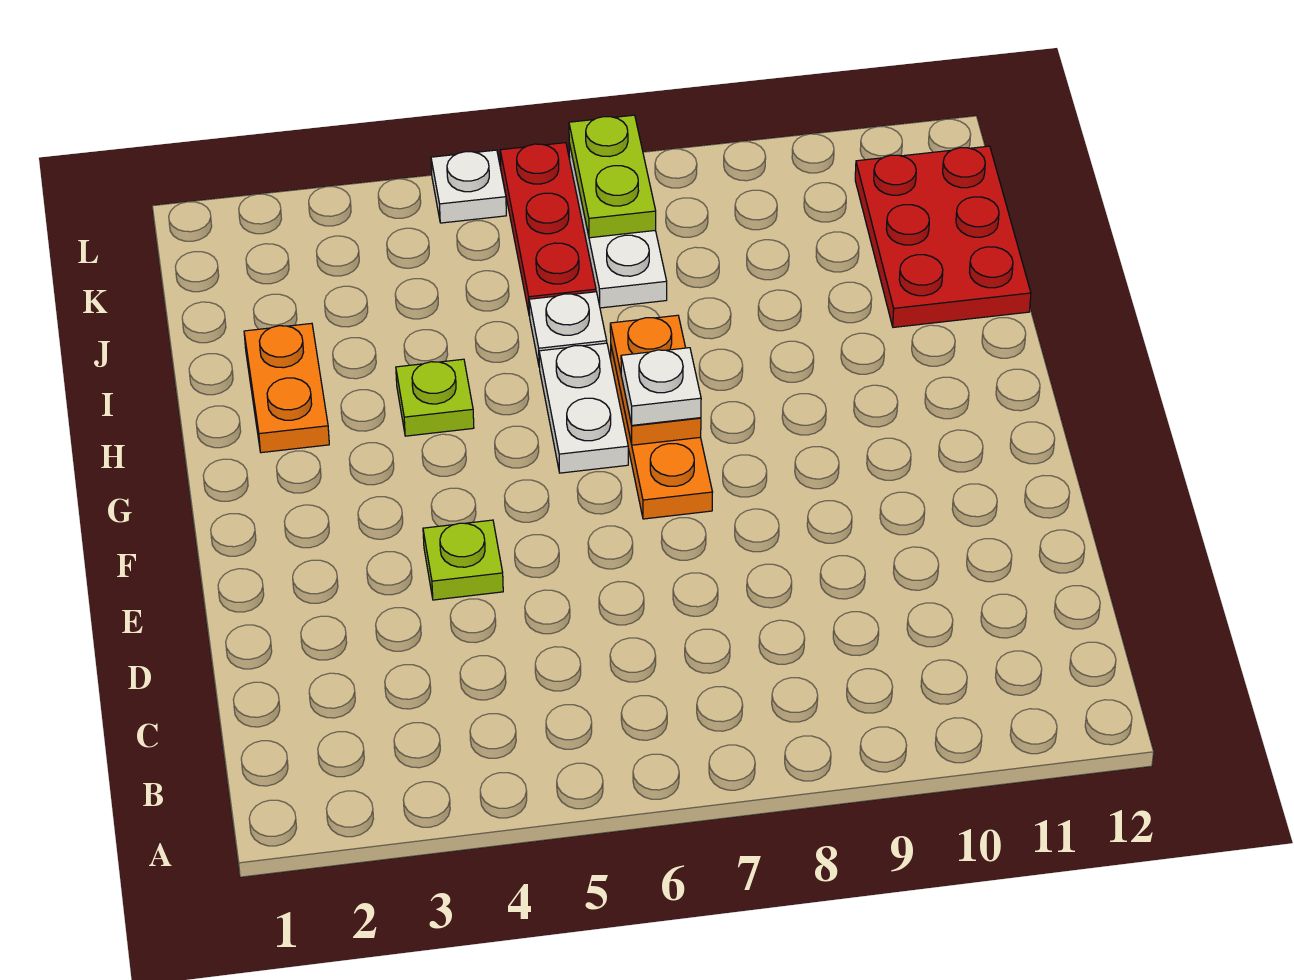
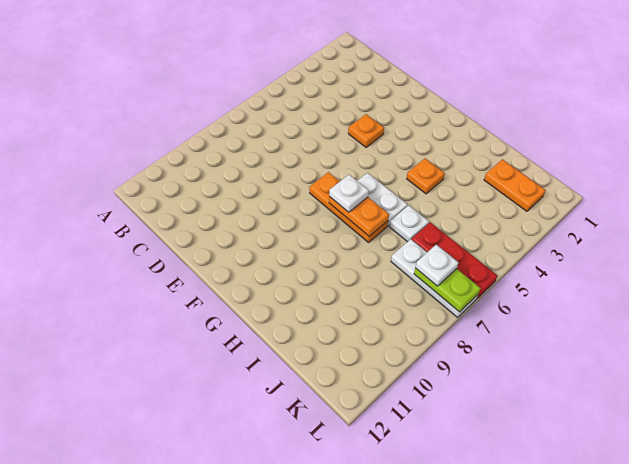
lime plate E4 level 1 -> orange plate E4 level 1
orange plate H2:I2 level 1 -> orange plate J2:K2 level 1
lime plate H4 level 1 -> orange plate H4 level 1
red plate I11:K12 level 1 -> none
white plate L5 level 1 -> white plate K7 level 3

